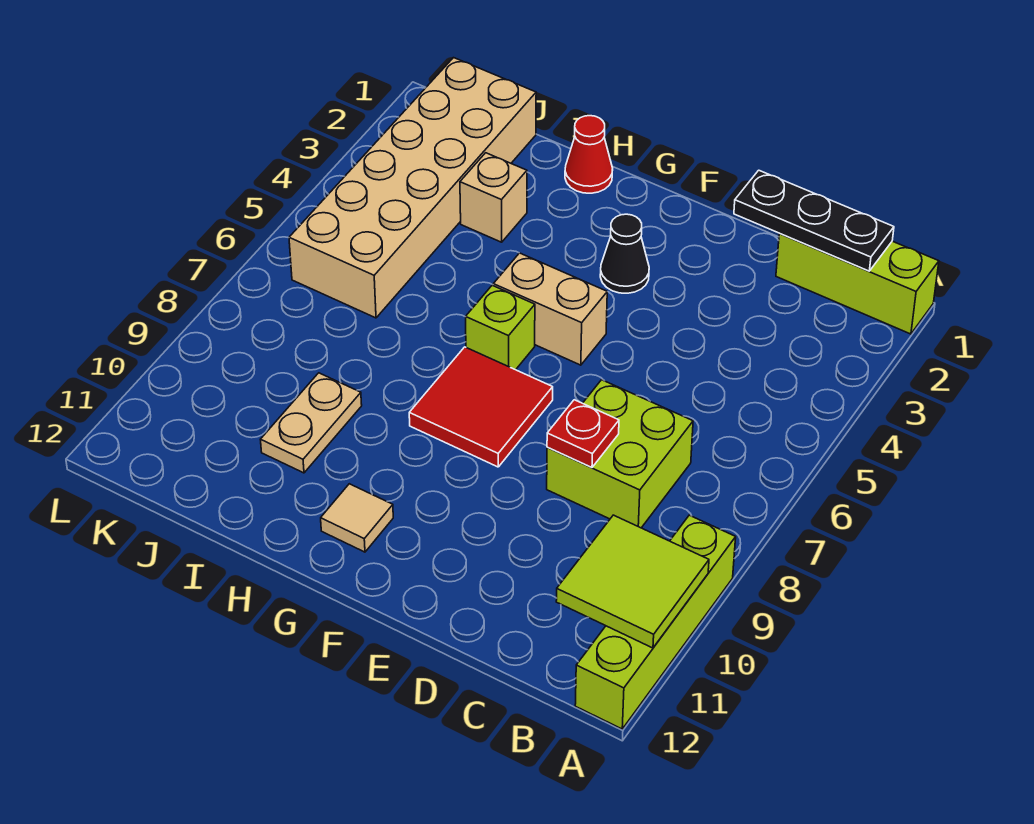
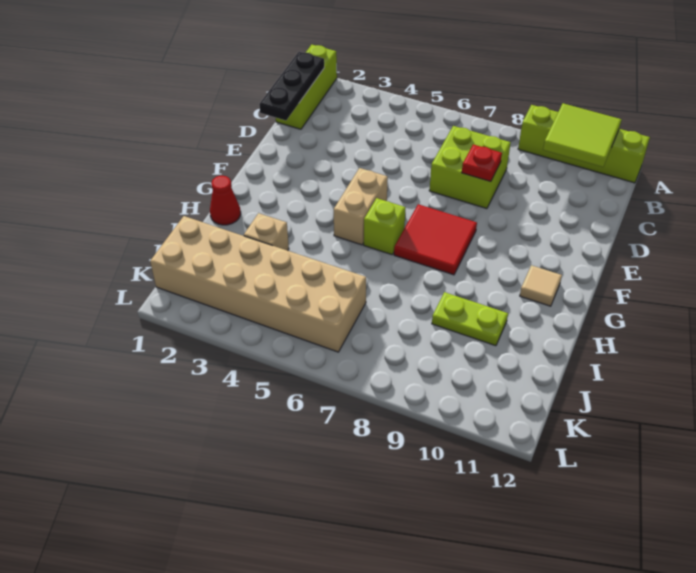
black cone F3 level 1 -> none
tan plate I9:I10 level 1 -> lime plate I9:I10 level 1

